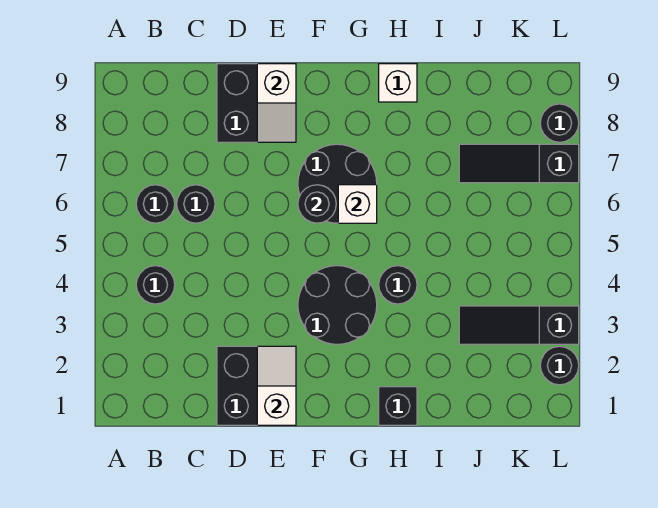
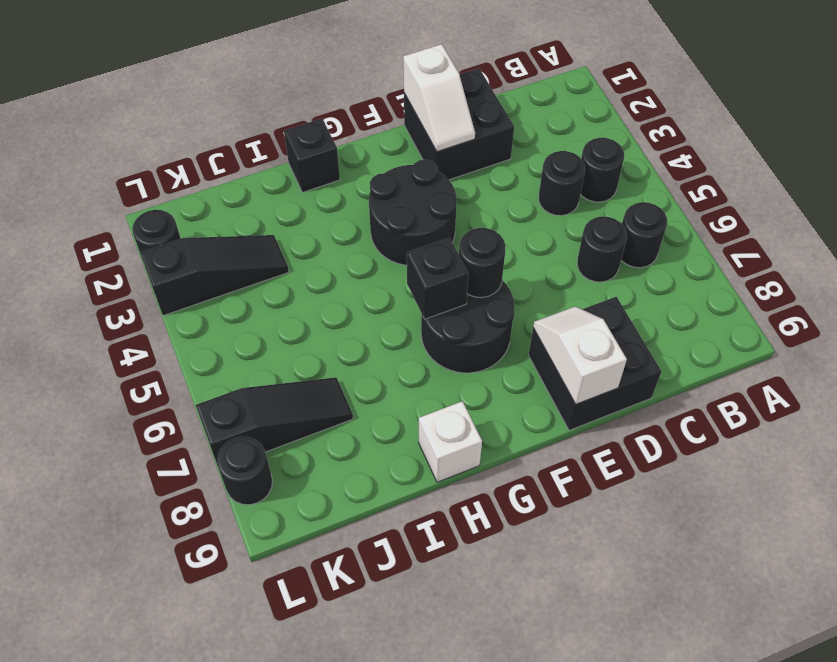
white brick G6 level 2 -> black brick G6 level 2
black round brick H4 level 1 -> black round brick C4 level 1

